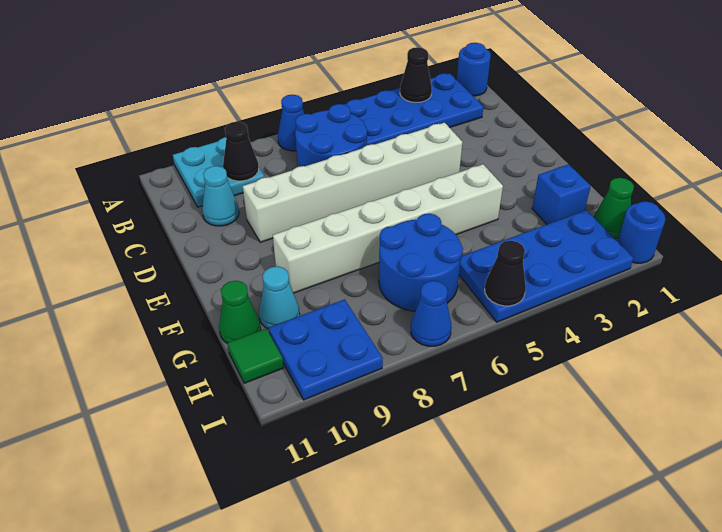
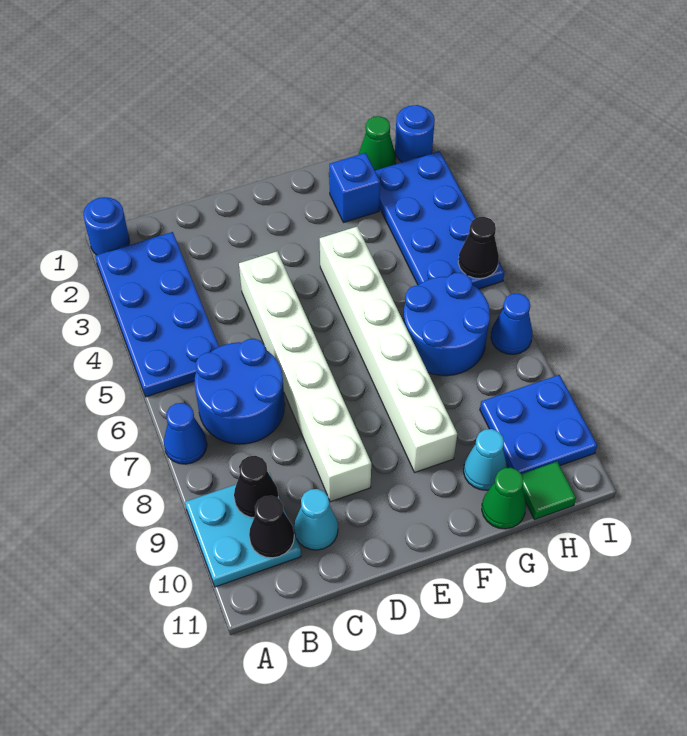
black cone A3 level 2 -> black cone B10 level 2

